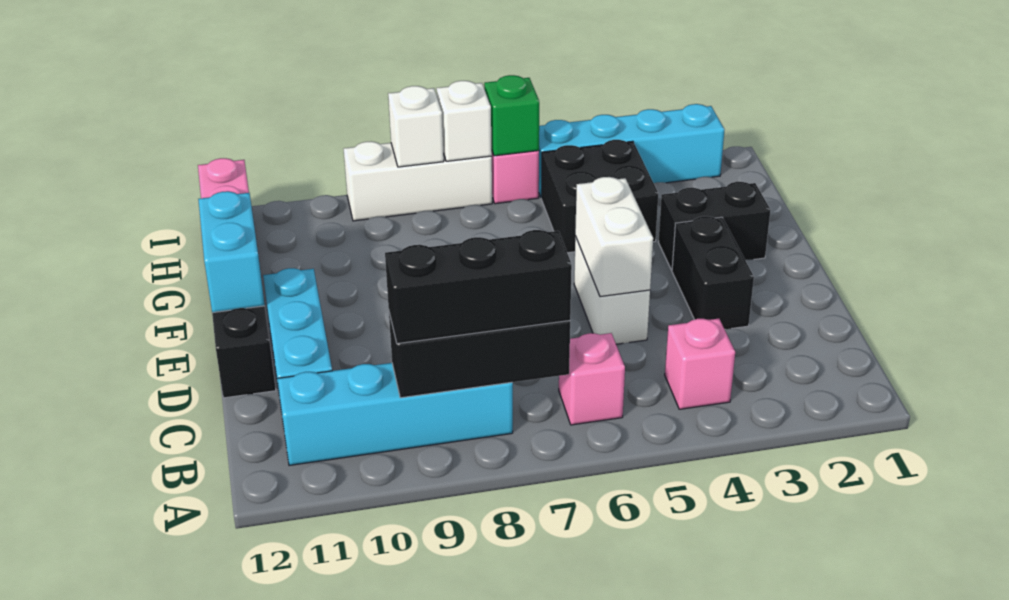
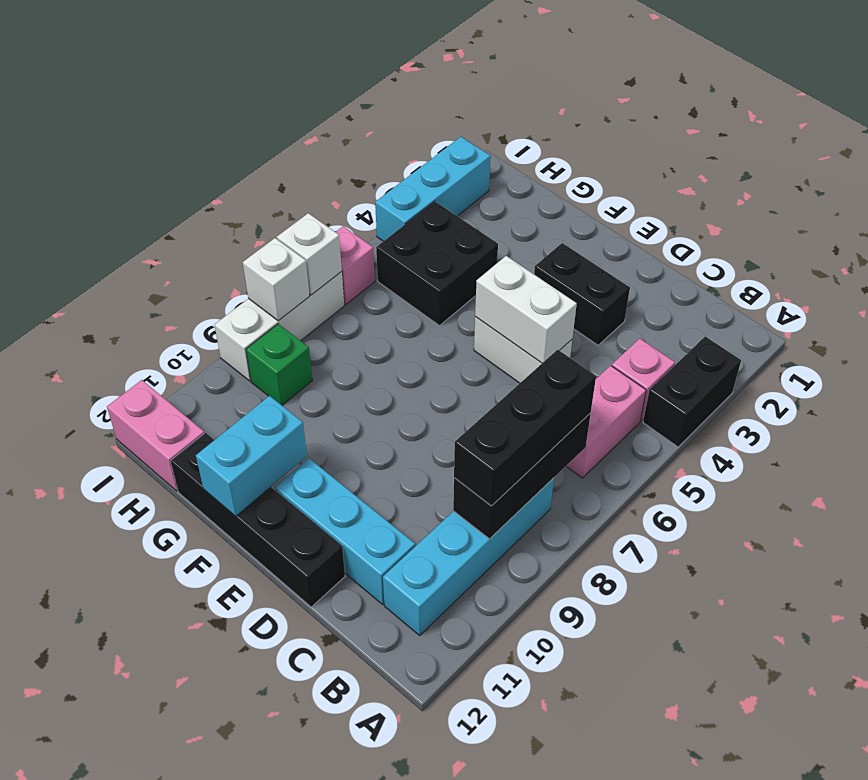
pink brick B6 level 1 -> pink brick B5:B6 level 1
cyan brick E12:F12 level 2 -> cyan brick F11:F12 level 2
black brick F2:F3 level 1 -> black brick A3:A4 level 1
cyan brick I2:I5 level 1 -> cyan brick I2:I4 level 1
green brick I6 level 2 -> green brick H9 level 1

